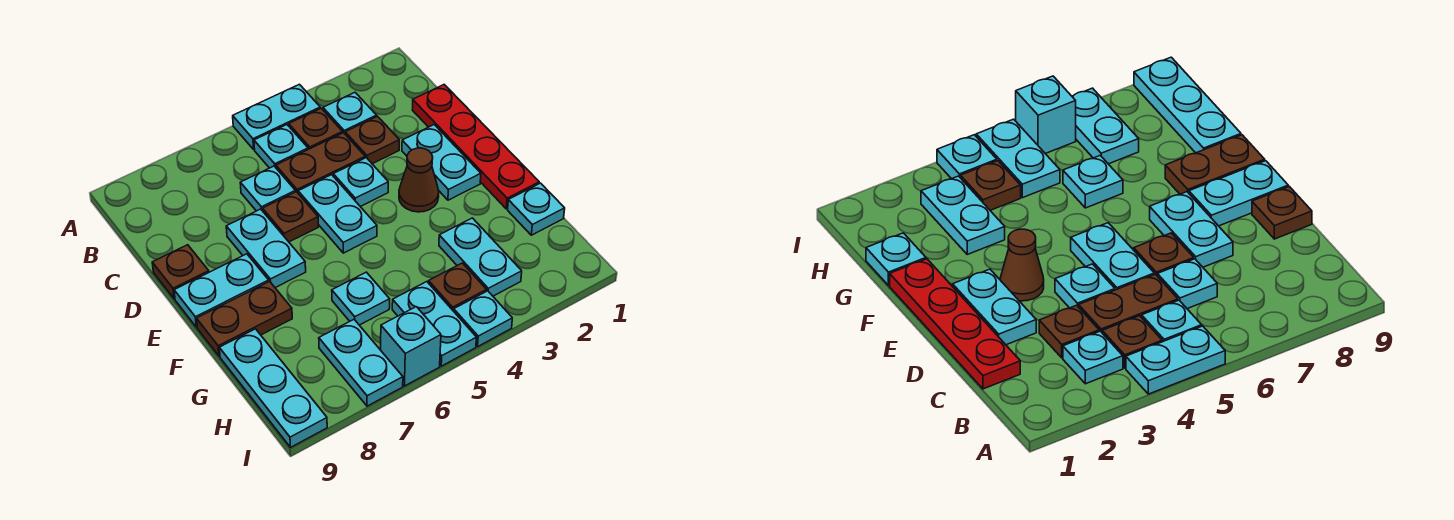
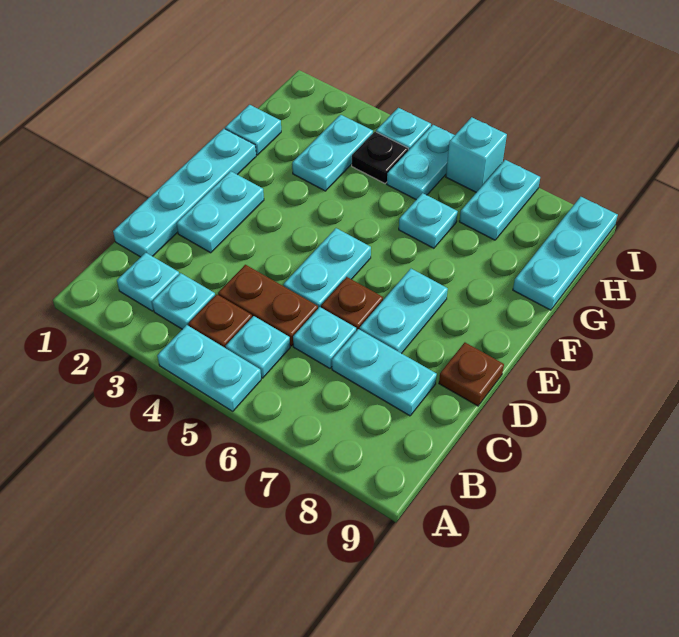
red plate C1:F1 level 1 -> cyan plate C1:F1 level 1
brown plate C3 level 1 -> none
cyan plate D4 level 1 -> cyan plate B2 level 1
brown cone E3 level 1 -> none
cyan plate E8:E9 level 1 -> cyan plate C7:C8 level 1
brown plate F8:F9 level 1 -> none
brown plate H4 level 1 -> black plate H4 level 1

